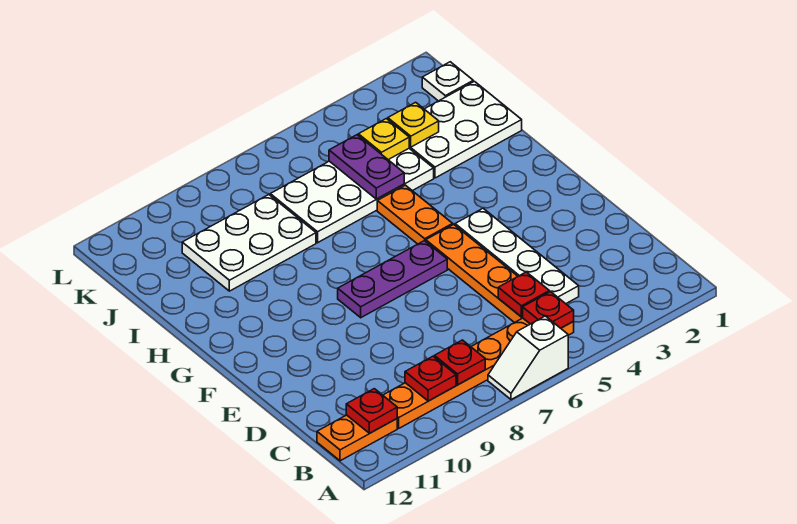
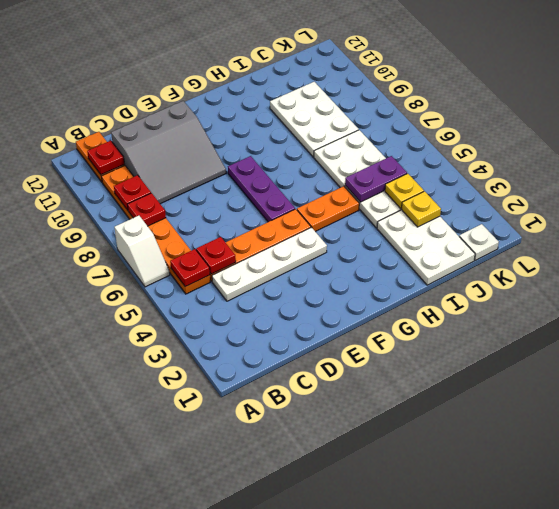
white slope A6:A7 level 1 top 6 -> white slope A6:A7 level 1 top 7
none -> grey slope C9:E11 level 1 top 11

